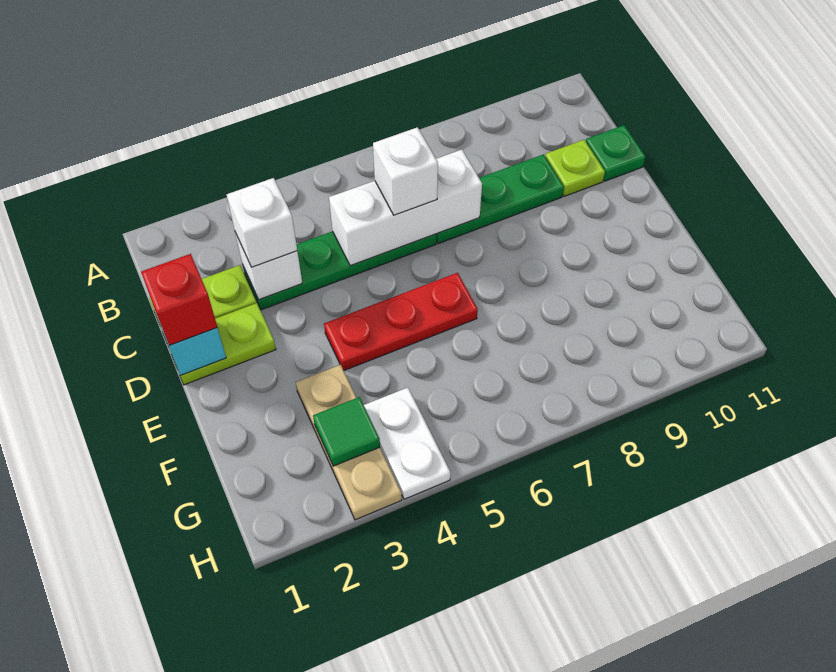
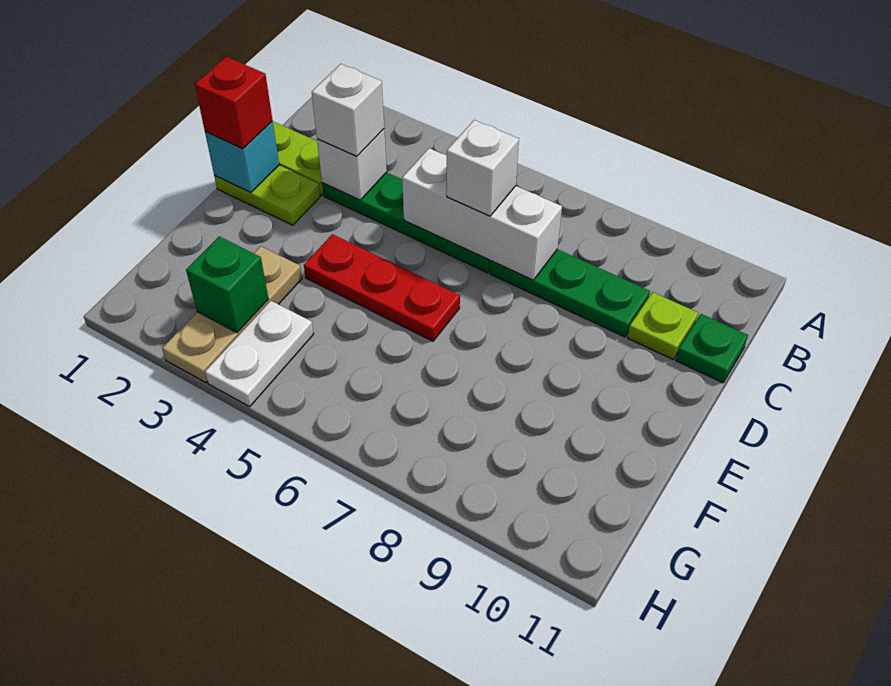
green tile G3 level 2 -> green brick G3 level 2

